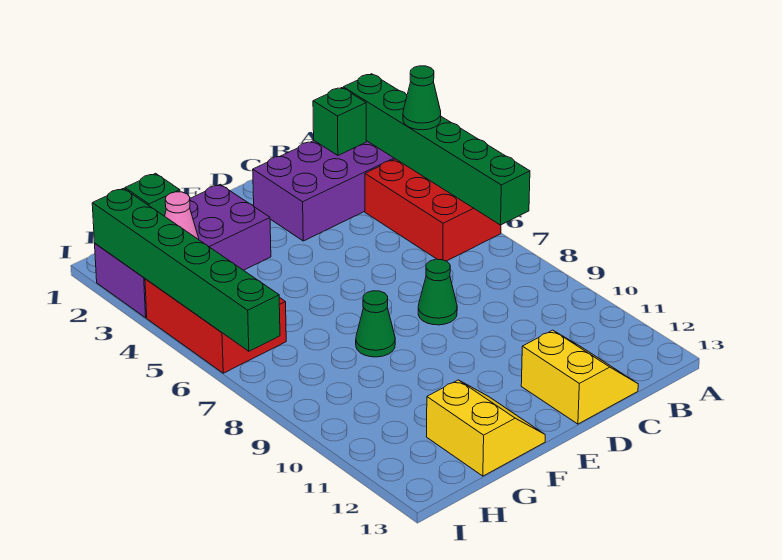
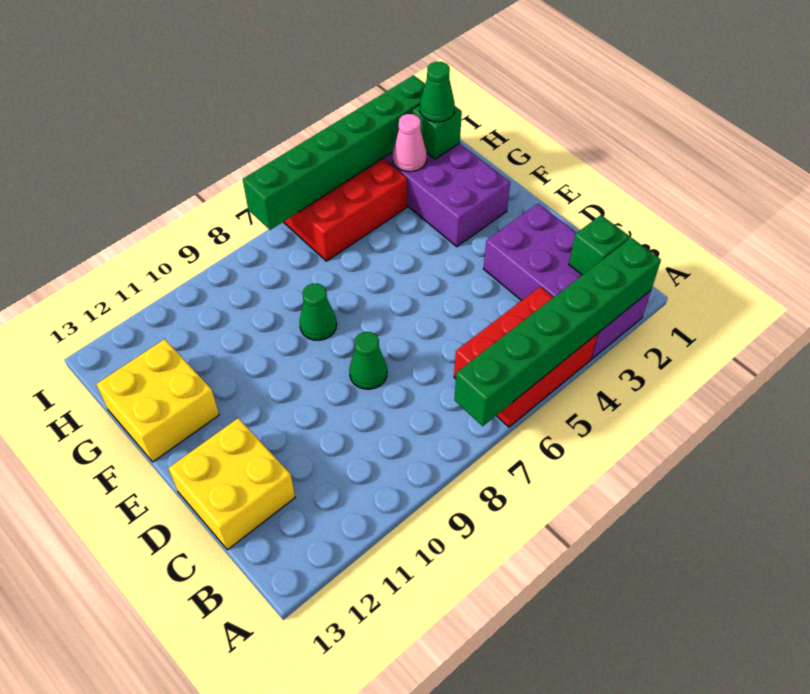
green cone A4 level 3 -> green cone H2 level 3
yellow slope C12:D13 level 1 top D -> yellow brick C12:D13 level 1
yellow slope F12:G13 level 1 top G -> yellow brick F12:G13 level 1

